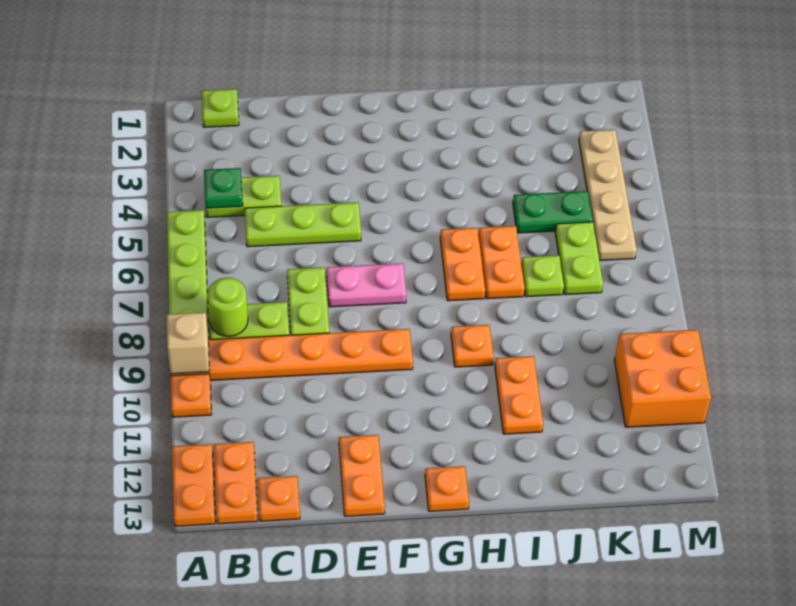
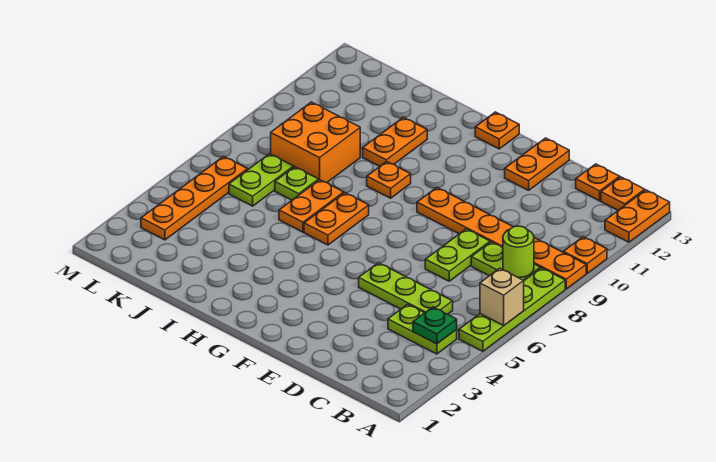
tan brick A9 level 2 -> tan brick A6 level 2
lime plate B1 level 1 -> none
orange plate B12:B13 level 1 -> orange plate B13 level 1
pink plate E7:F7 level 1 -> none
green plate J5:K5 level 1 -> none
tan plate L3:L6 level 1 -> orange plate L3:L6 level 1
orange brick L10:M11 level 1 -> orange brick J8:K9 level 1

